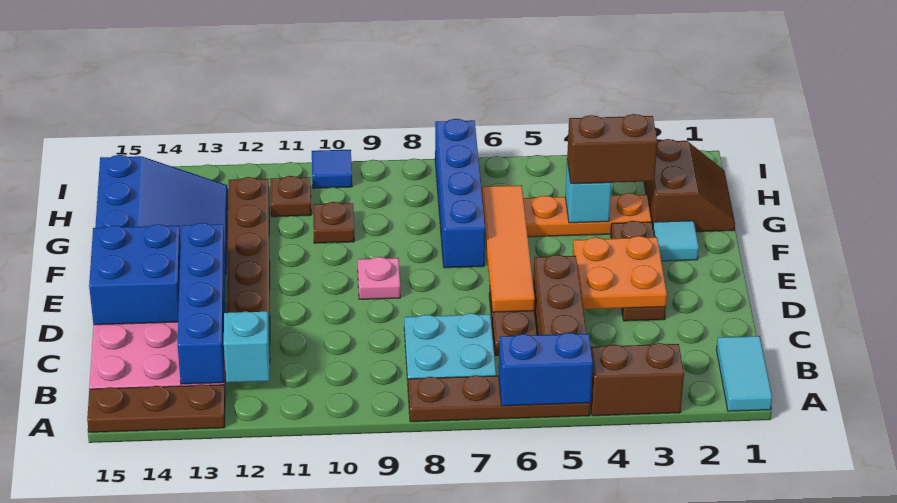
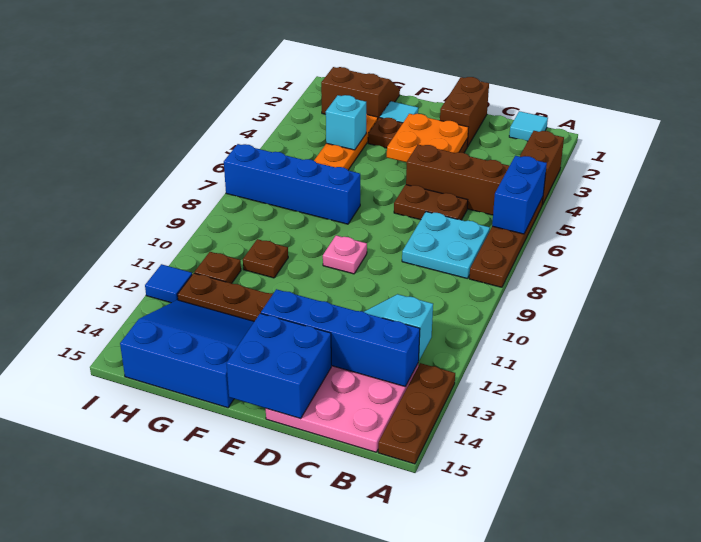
cyan tile A1:B1 level 1 -> cyan tile B1 level 1
orange tile D6:G6 level 2 -> none
brown brick G3:G4 level 3 -> brown brick D1:D2 level 1
blue tile I10 level 1 -> blue tile I12 level 1

